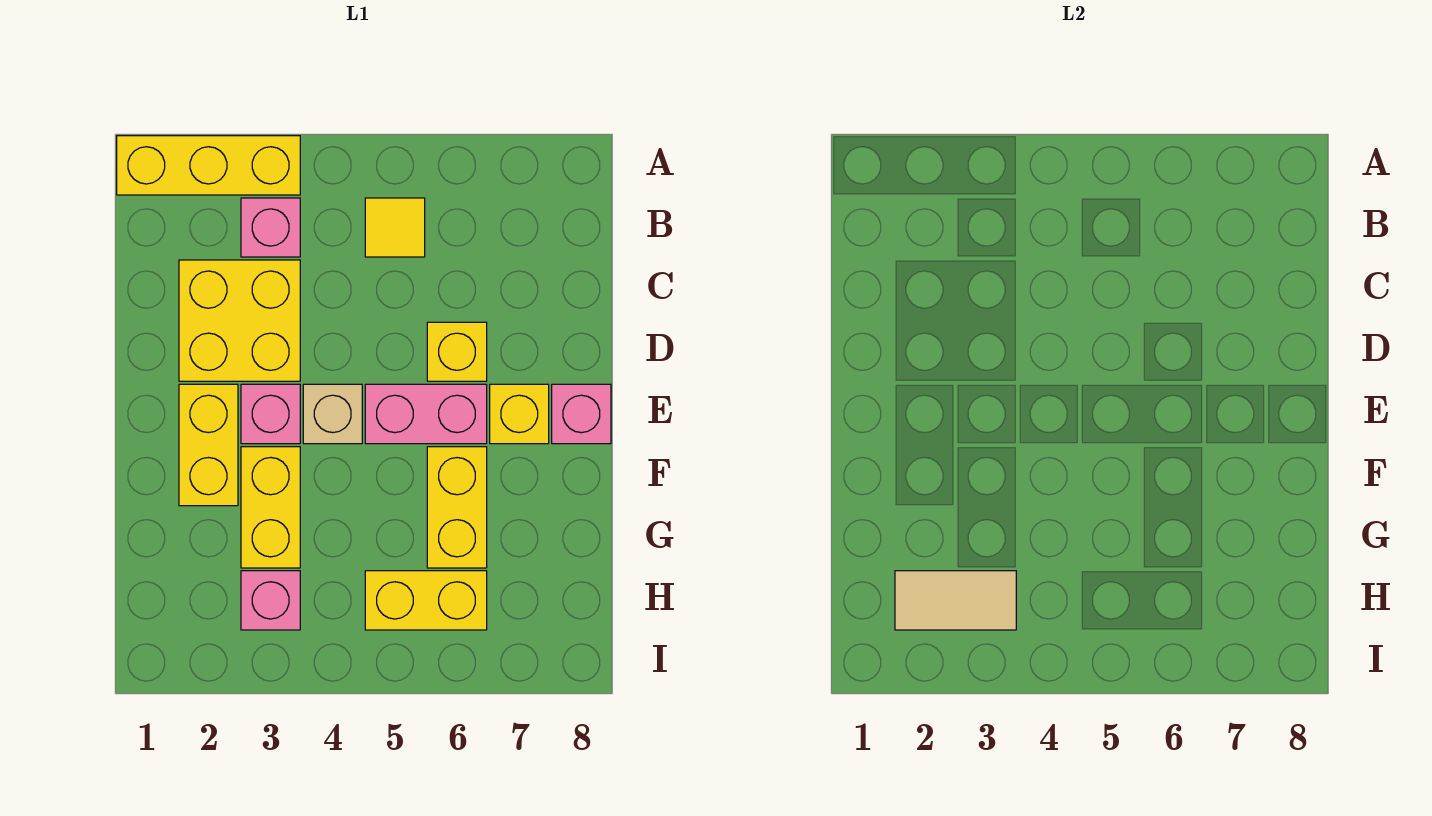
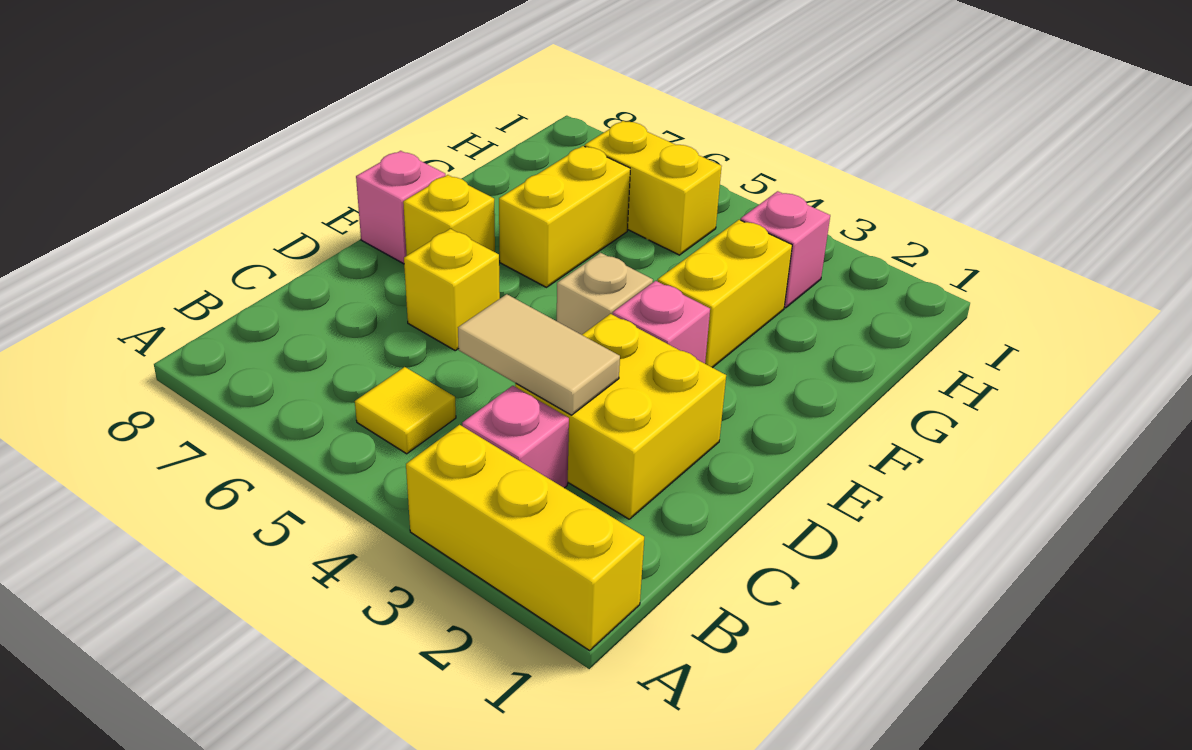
yellow brick E2:F2 level 1 -> none
pink brick E5:E6 level 1 -> none
tan tile H2:H3 level 2 -> tan tile C3:C4 level 2

